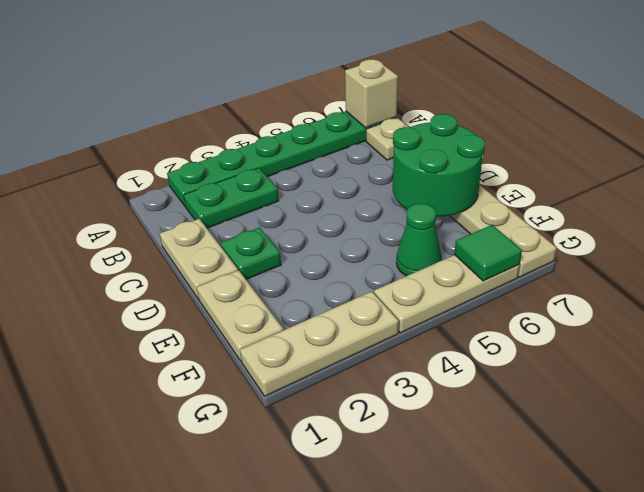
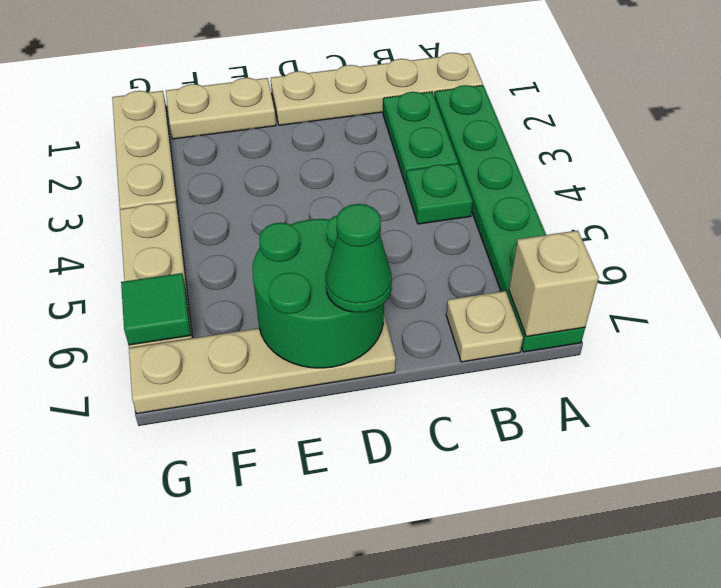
tan plate C1:D1 level 1 -> tan plate A1:D1 level 1
green plate D2 level 1 -> green plate B4 level 1
green cone F5 level 1 -> green cone D7 level 3

